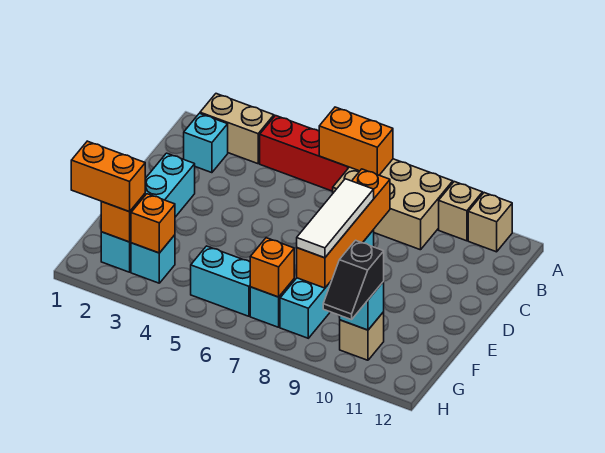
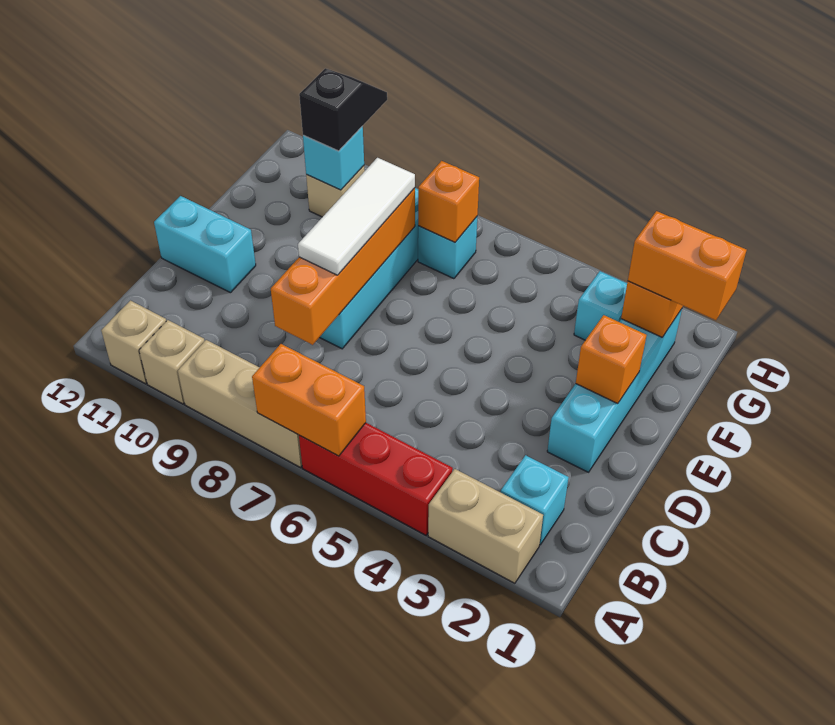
tan brick A7:B9 level 1 -> tan brick A7:A9 level 1
orange brick G3 level 2 -> orange brick E2 level 2
cyan brick G5:G6 level 1 -> cyan brick D11:D12 level 1

